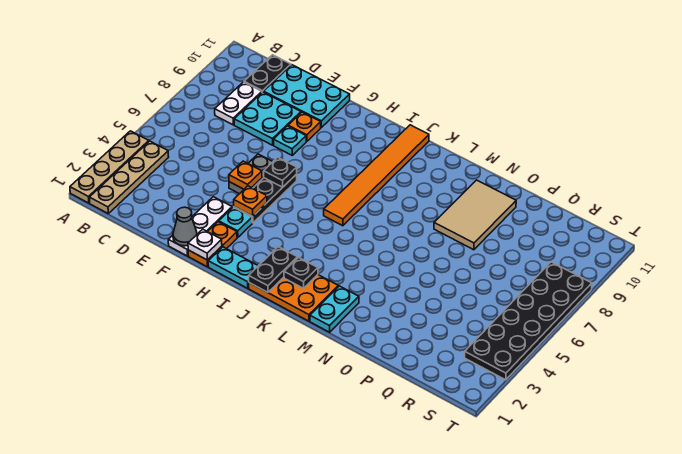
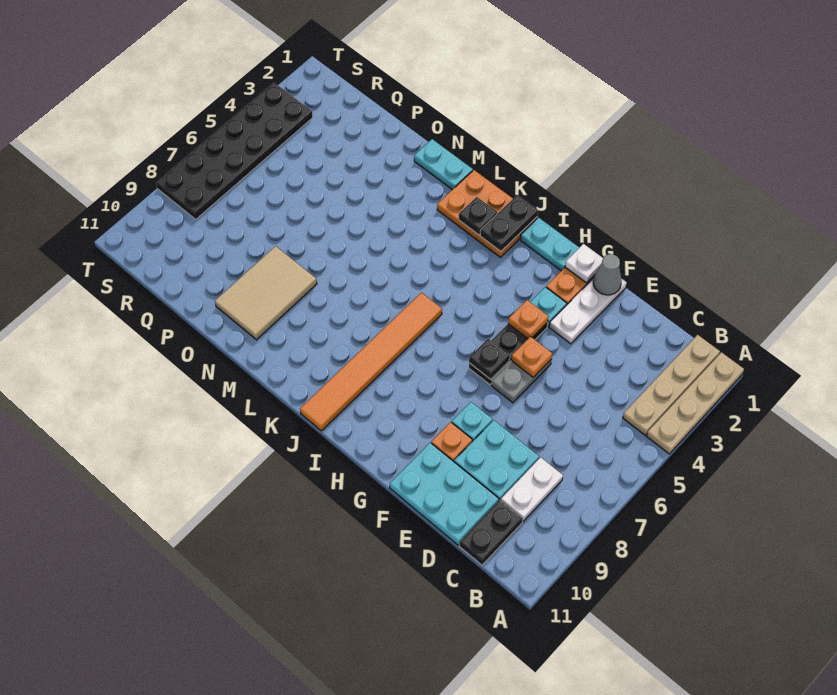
cyan plate M1:M2 level 1 -> cyan plate M1:N1 level 1

